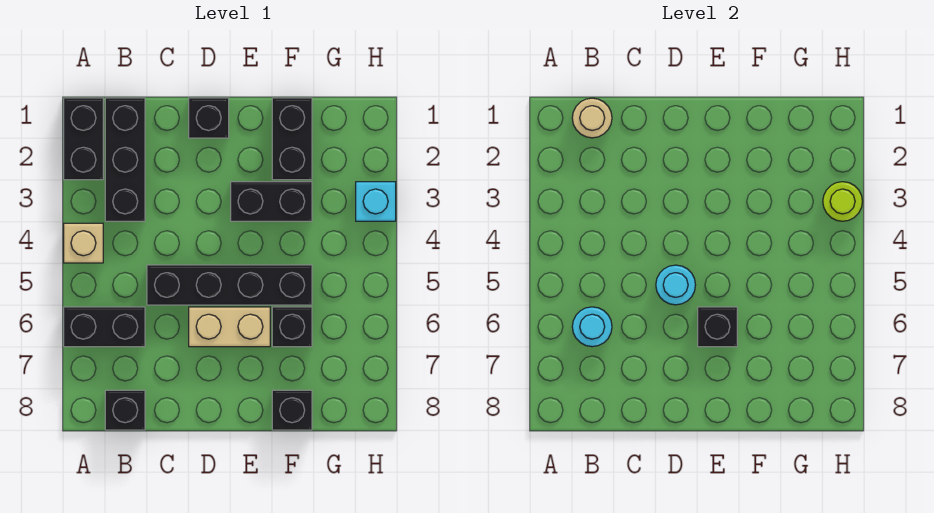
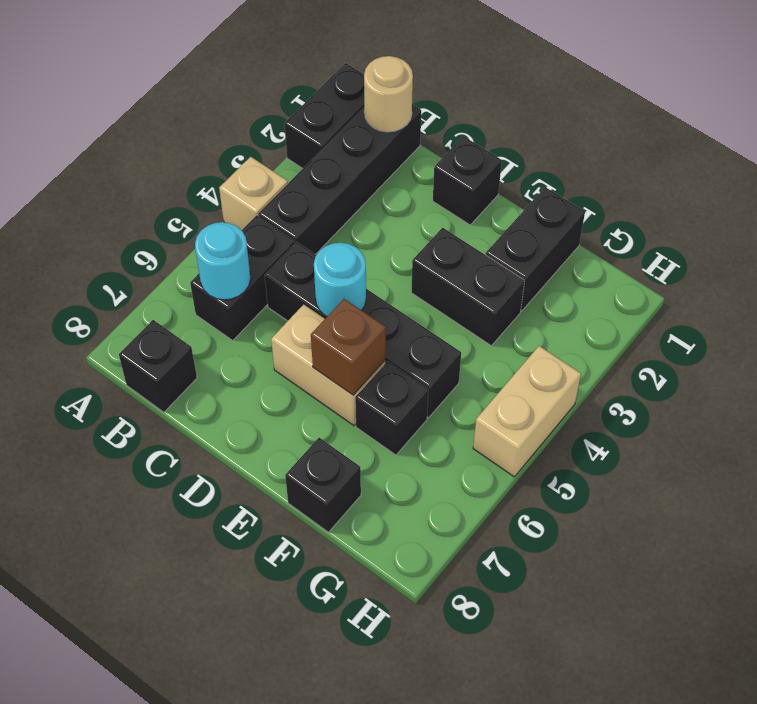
black brick A6:B6 level 1 -> black brick B5:B6 level 1
black brick B1:B3 level 1 -> black brick B1:B4 level 1
black brick E6 level 2 -> brown brick E6 level 2
cyan brick H3 level 1 -> none
lime round brick H3 level 2 -> none
none -> tan brick H4:H5 level 1

